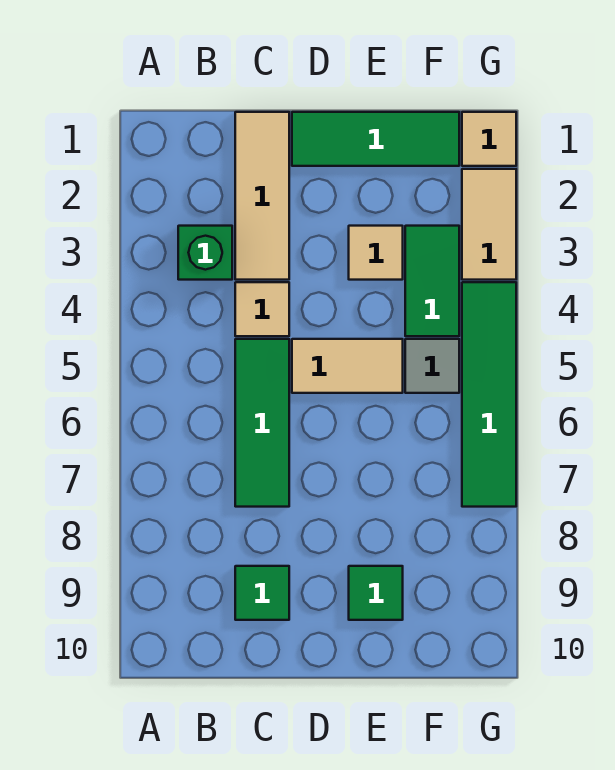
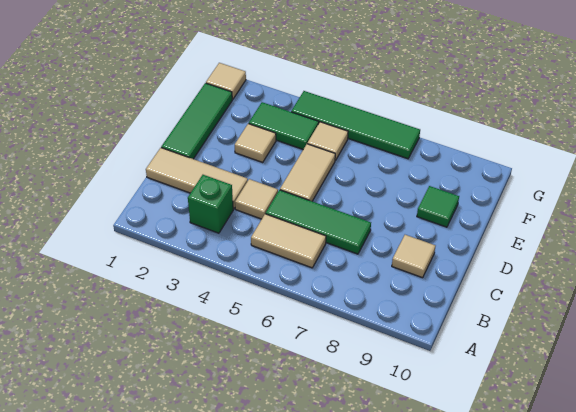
green tile C9 level 1 -> tan tile C9 level 1
grey tile F5 level 1 -> tan tile F5 level 1
tan tile G2:G3 level 1 -> tan tile B5:B6 level 1

